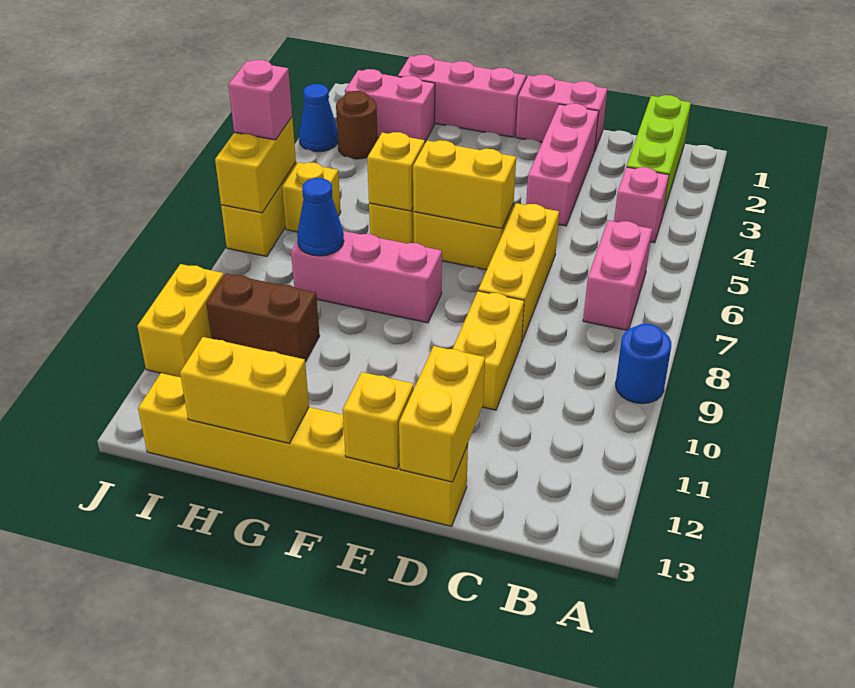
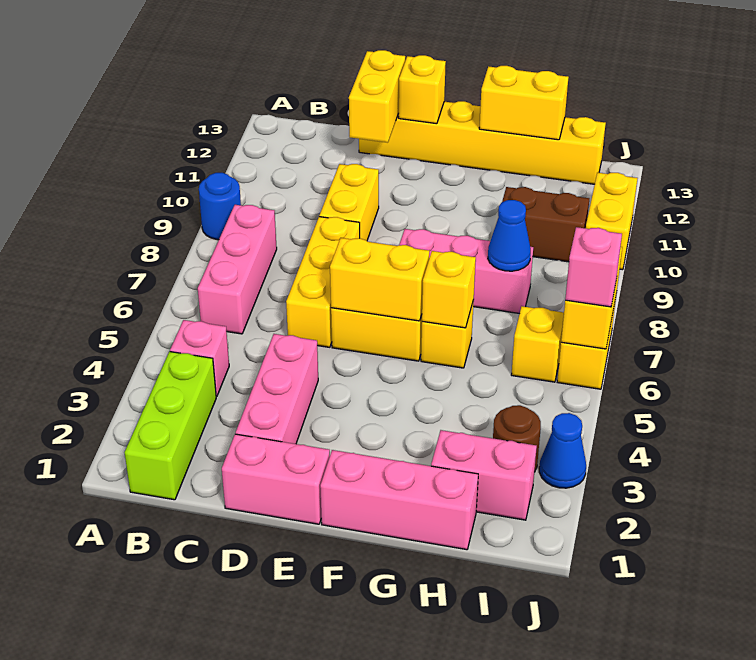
pink brick B6:B7 level 1 -> pink brick B6:B8 level 1

